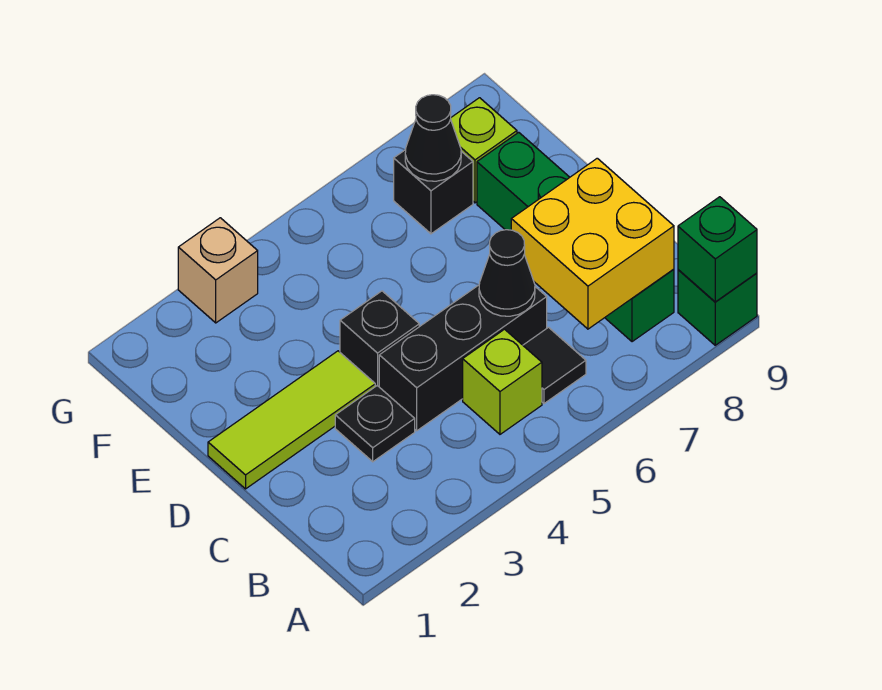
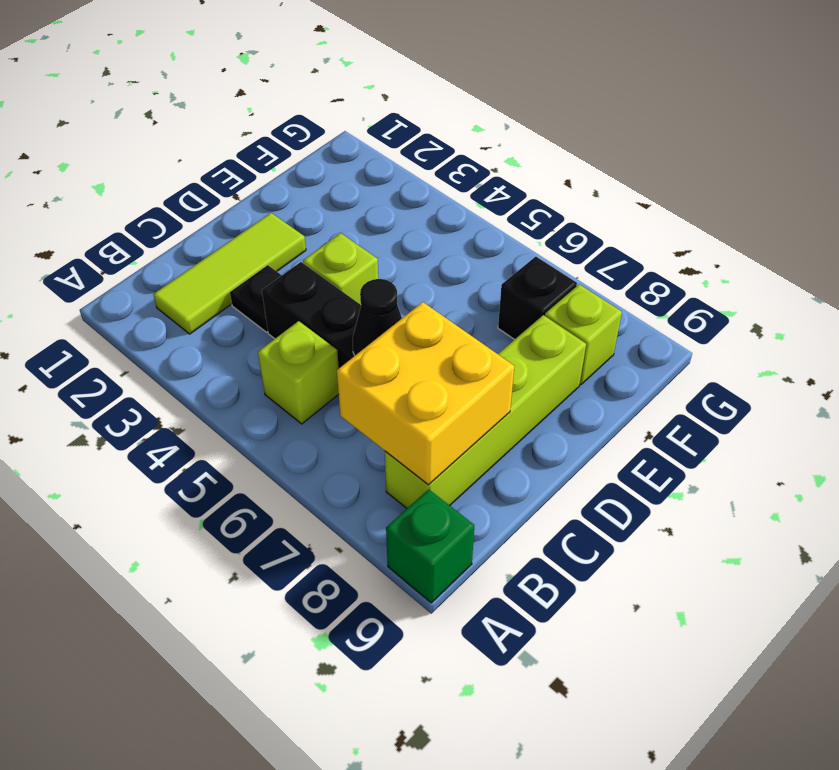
green brick A9 level 2 -> none
black tile B6 level 1 -> none
green brick B8:E8 level 1 -> lime brick B8:E8 level 1
lime tile D1:D3 level 1 -> lime tile B2:D2 level 1
black brick D4 level 1 -> lime brick D4 level 1
black cone F7 level 2 -> none
tan brick G3 level 1 -> none

